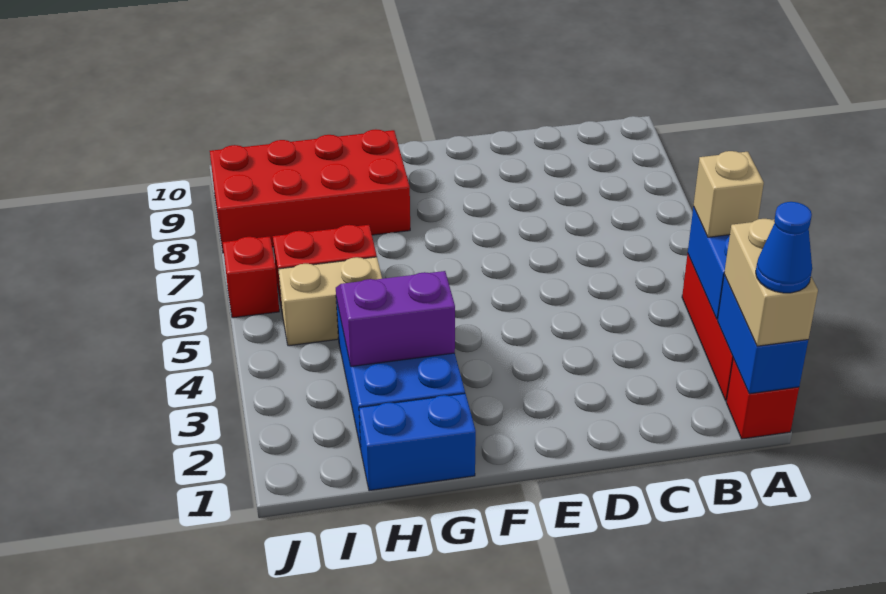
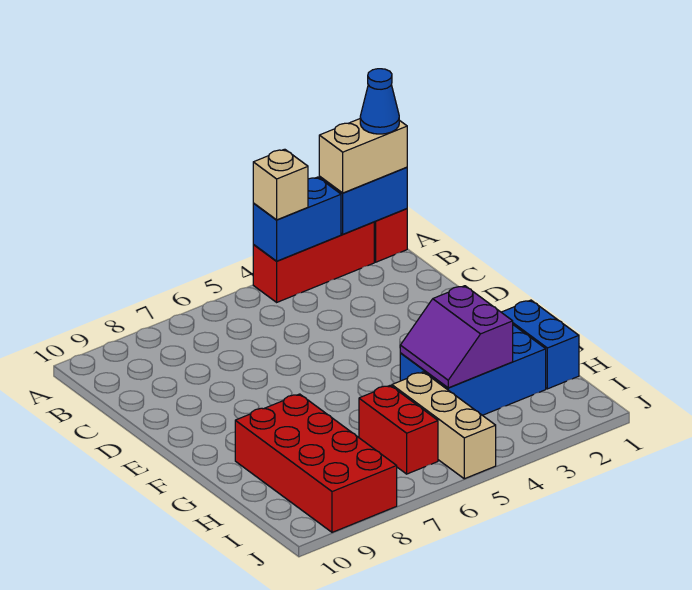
tan brick H5:I5 level 1 -> tan brick H5:J5 level 1
red brick J6 level 1 -> none

